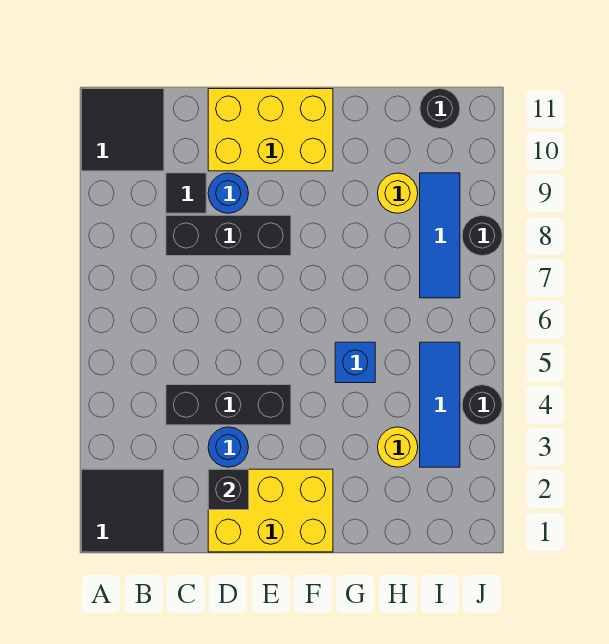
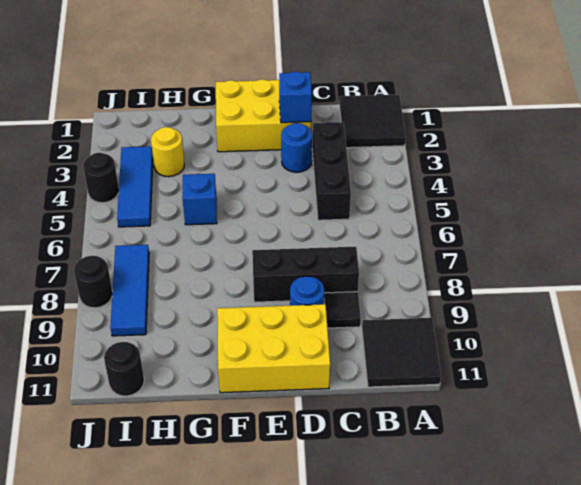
black brick C4:E4 level 1 -> black brick C3:C5 level 1
black brick D2 level 2 -> blue brick D2 level 2
yellow round brick H9 level 1 -> none

